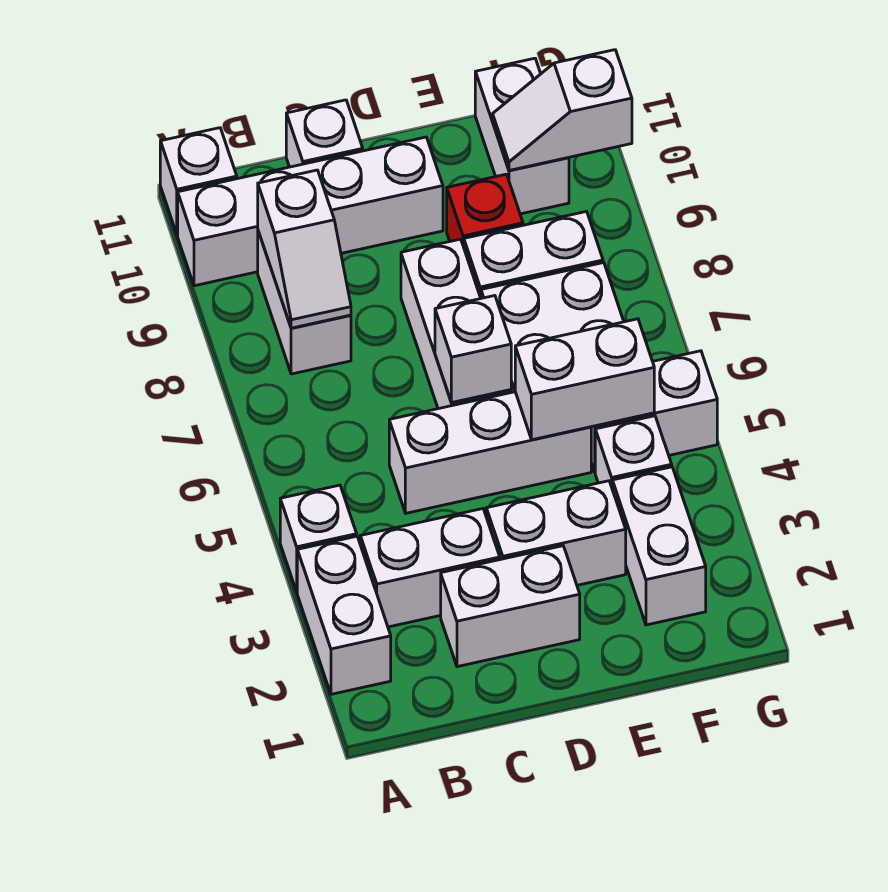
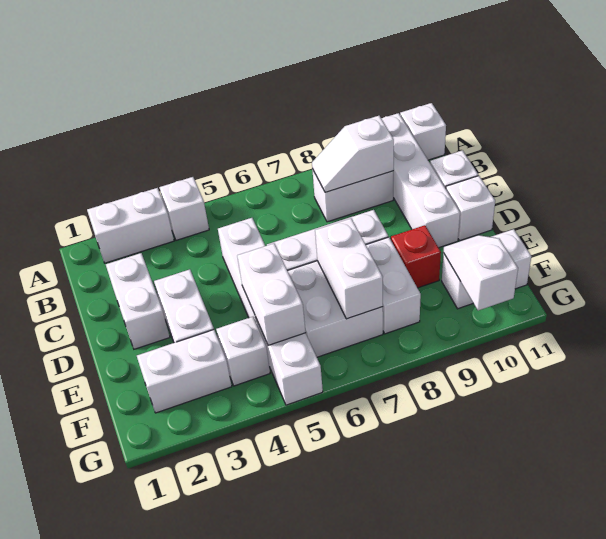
white brick B3:C3 level 1 -> white brick E7:F7 level 2
white brick D6 level 2 -> white brick D11 level 1

